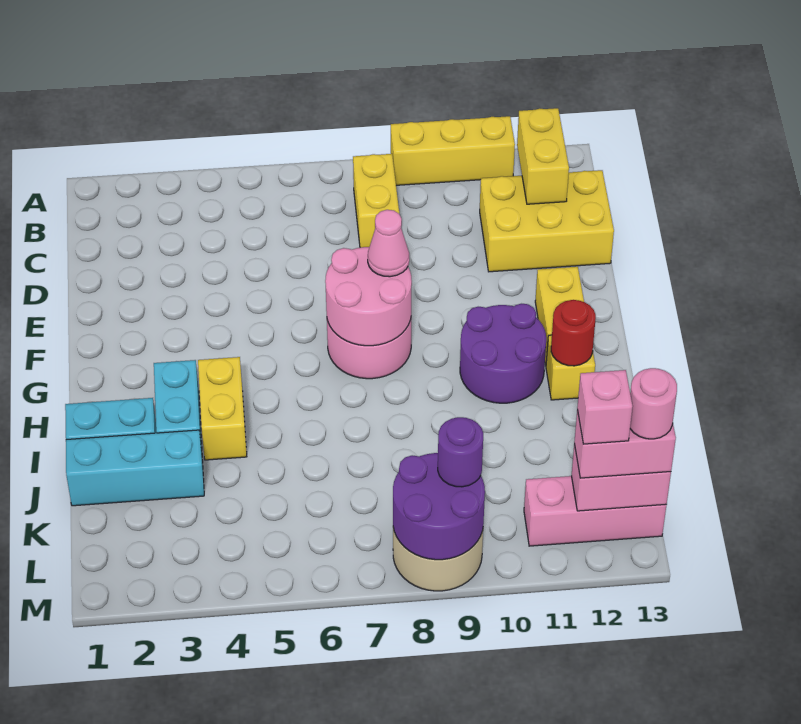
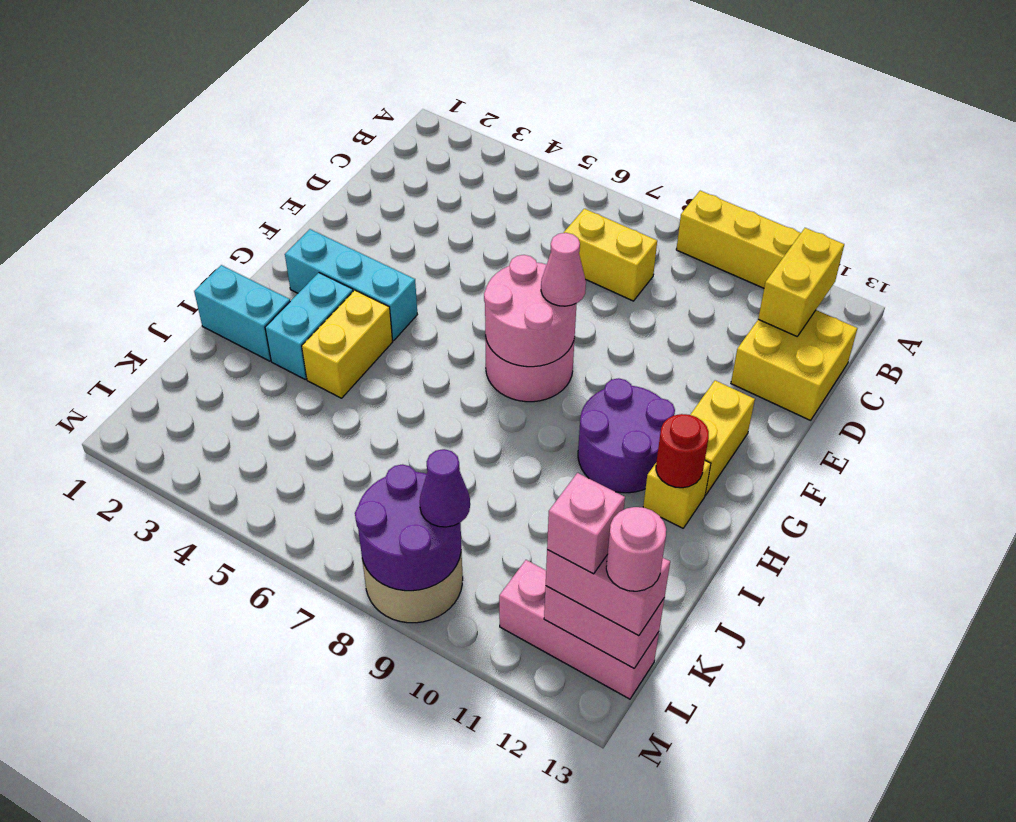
yellow brick B8:C8 level 1 -> yellow brick C7:C8 level 1
yellow brick C11:D13 level 1 -> yellow brick C12:D13 level 1
cyan brick J1:J3 level 1 -> cyan brick G2:G4 level 1
purple round brick L9 level 3 -> purple cone L9 level 3

